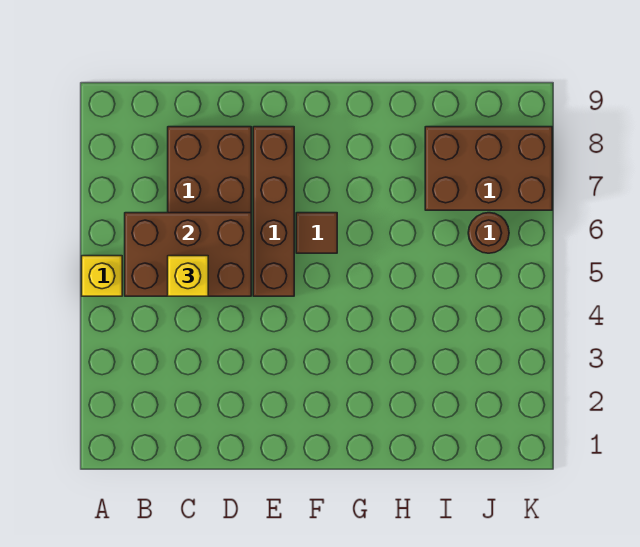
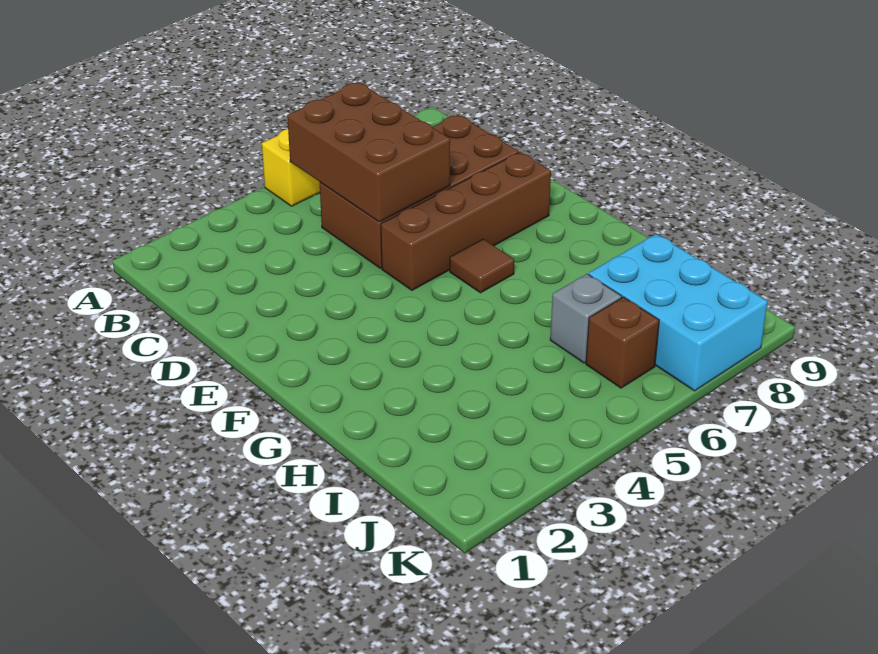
yellow brick C5 level 3 -> none
none -> grey brick I6 level 1
brown brick I7:K8 level 1 -> cyan brick I7:K8 level 1
brown round brick J6 level 1 -> brown brick J6 level 1

